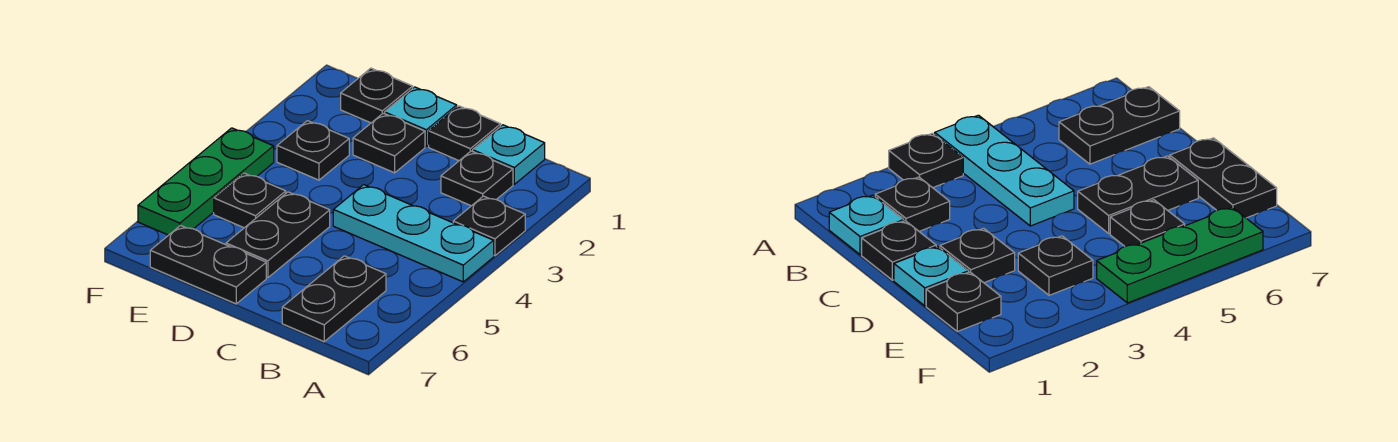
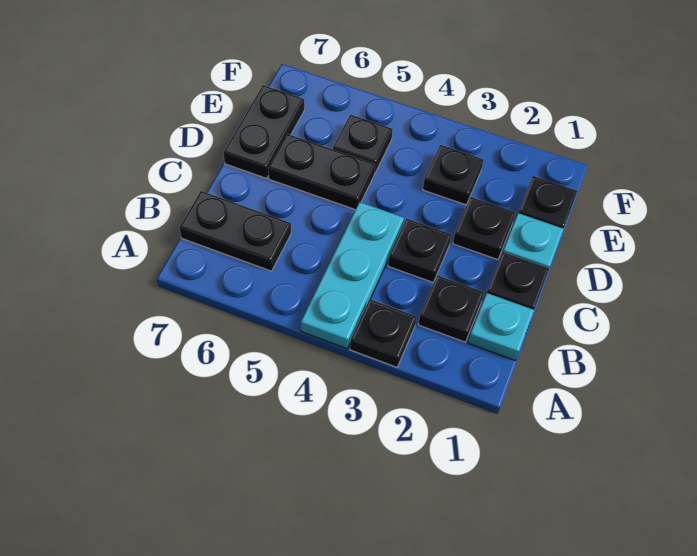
none -> black plate C3 level 1
green plate F4:F6 level 1 -> none

